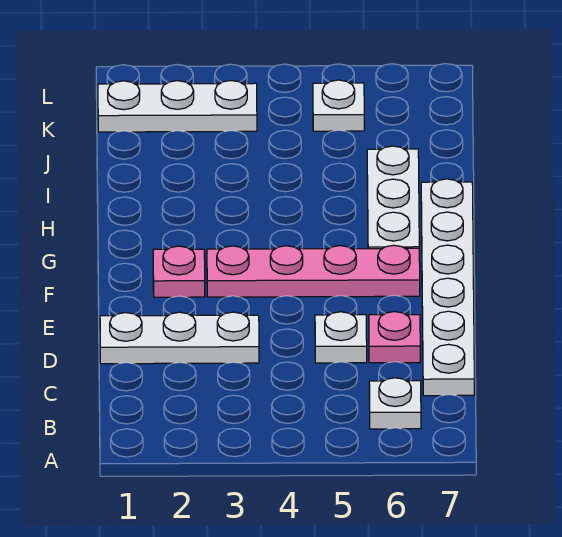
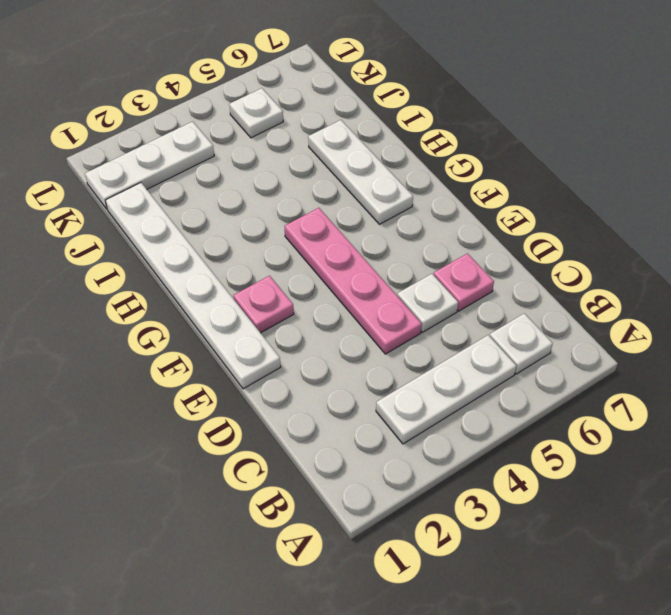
white plate C7:H7 level 1 -> white plate E1:J1 level 1
white plate D1:D3 level 1 -> white plate B3:B5 level 1
pink plate F3:F6 level 1 -> pink plate D4:G4 level 1

